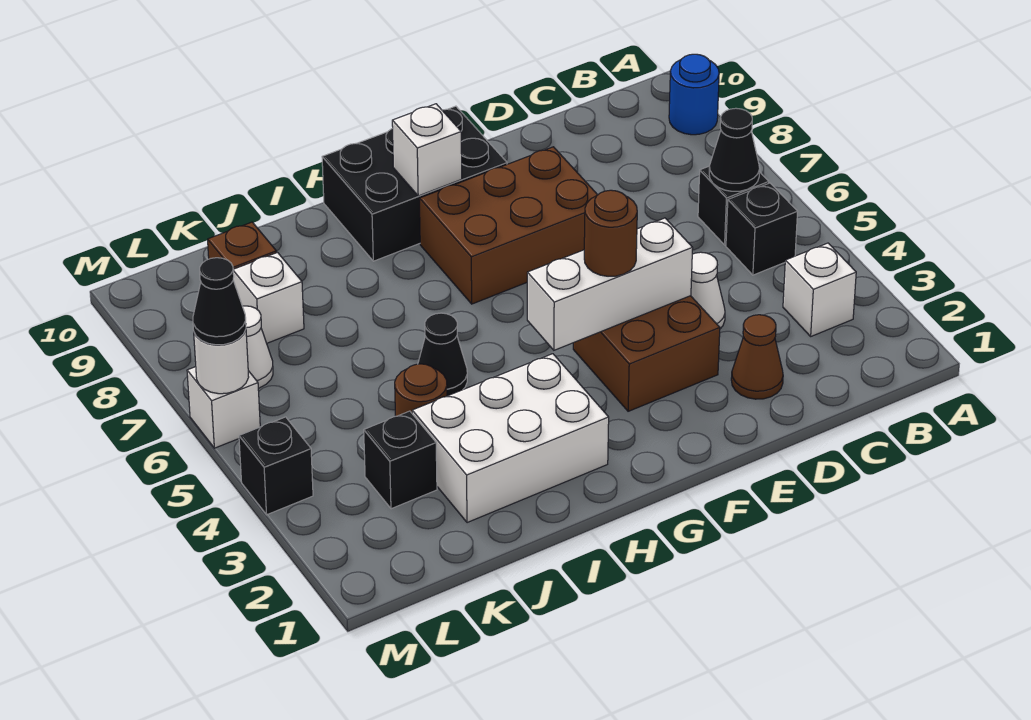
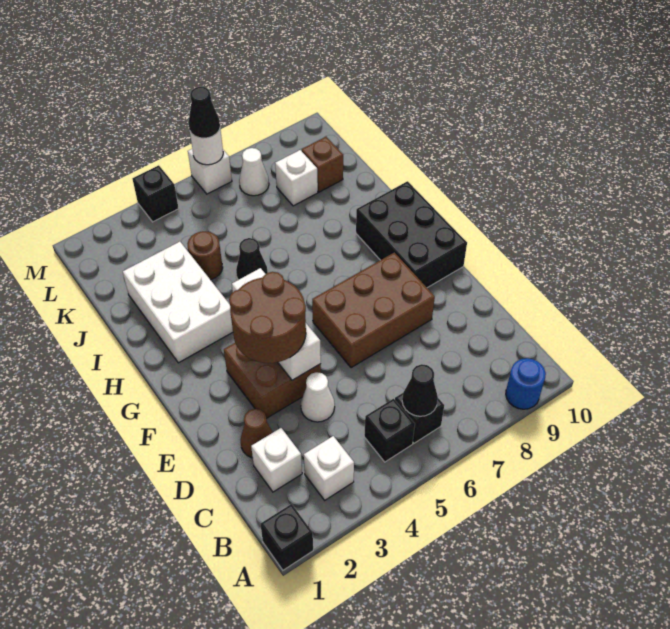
brown brick E7:G8 level 1 -> brown brick E6:F8 level 1
brown round brick F4 level 3 -> brown round brick E3:F4 level 3
white brick G9 level 2 -> white brick C2 level 1
black brick K3 level 1 -> black brick A1 level 1

